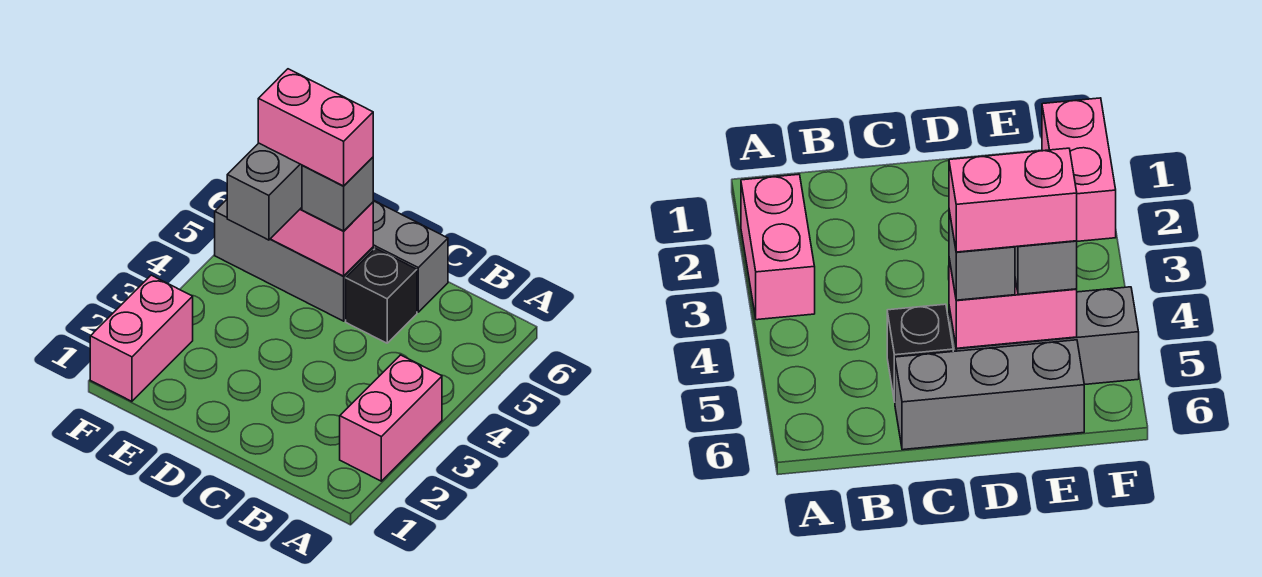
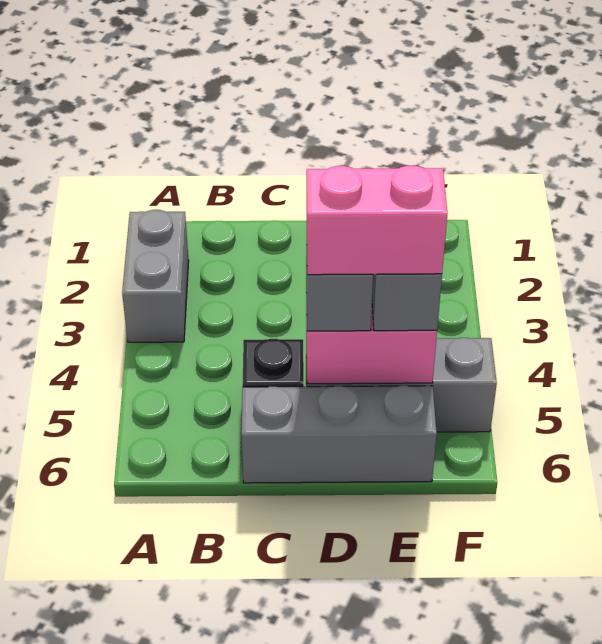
pink brick A2:A3 level 1 -> grey brick A2:A3 level 1
pink brick F1:F2 level 1 -> none

